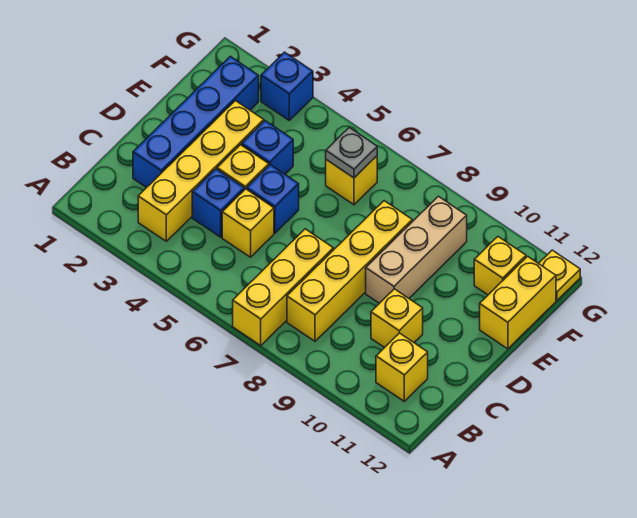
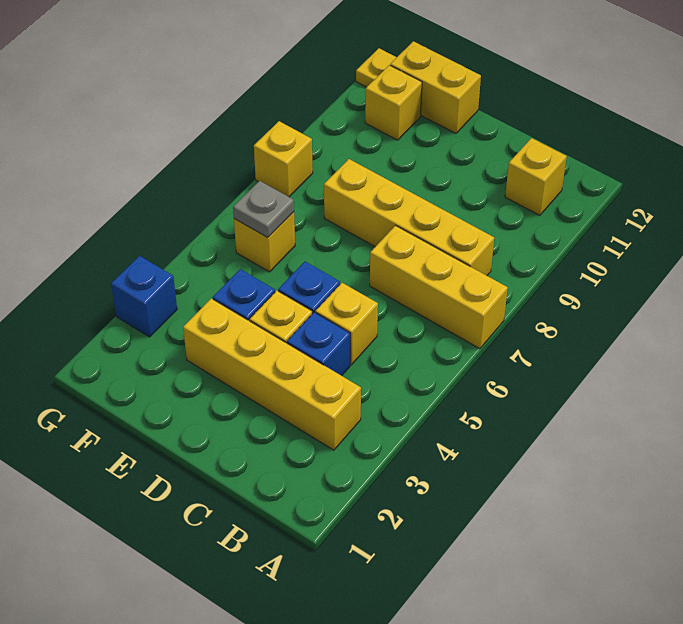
blue brick C2:F2 level 1 -> none
yellow brick C10 level 1 -> yellow brick G8 level 1
tan brick D9:F9 level 1 -> none

